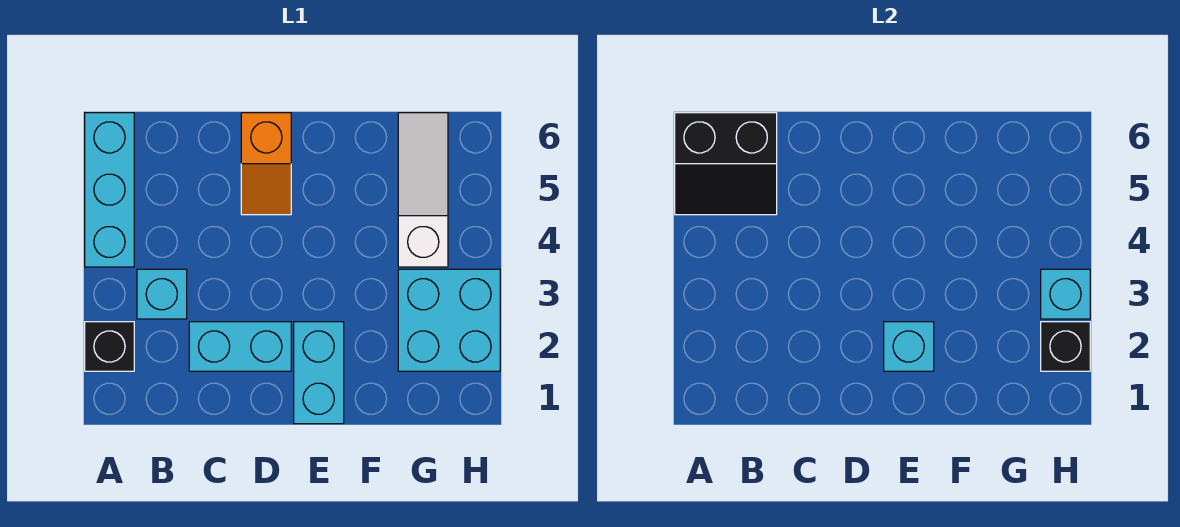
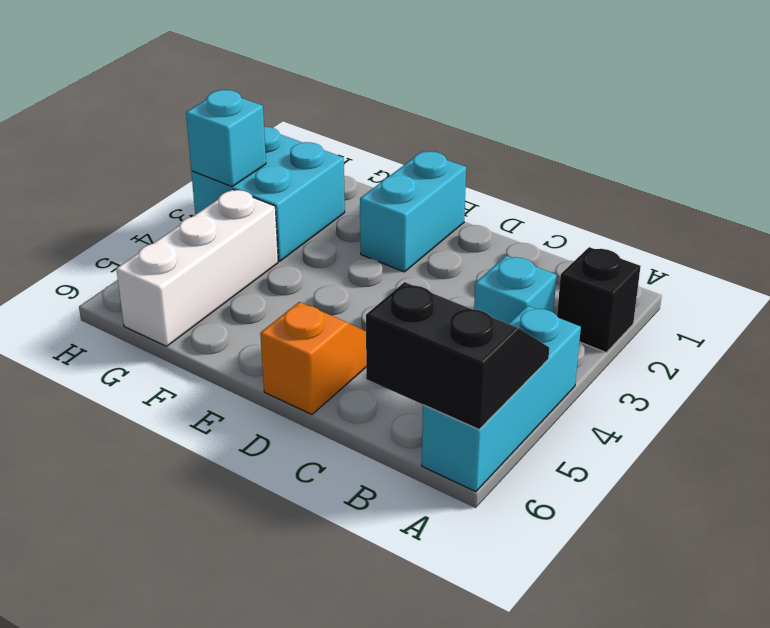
cyan brick C2:D2 level 1 -> none
cyan brick E2 level 2 -> none
white slope G4:G6 level 1 top 4 -> white brick G4:G6 level 1
black brick H2 level 2 -> none

